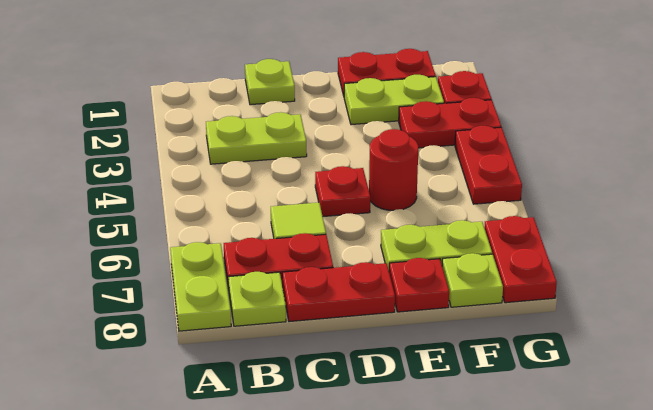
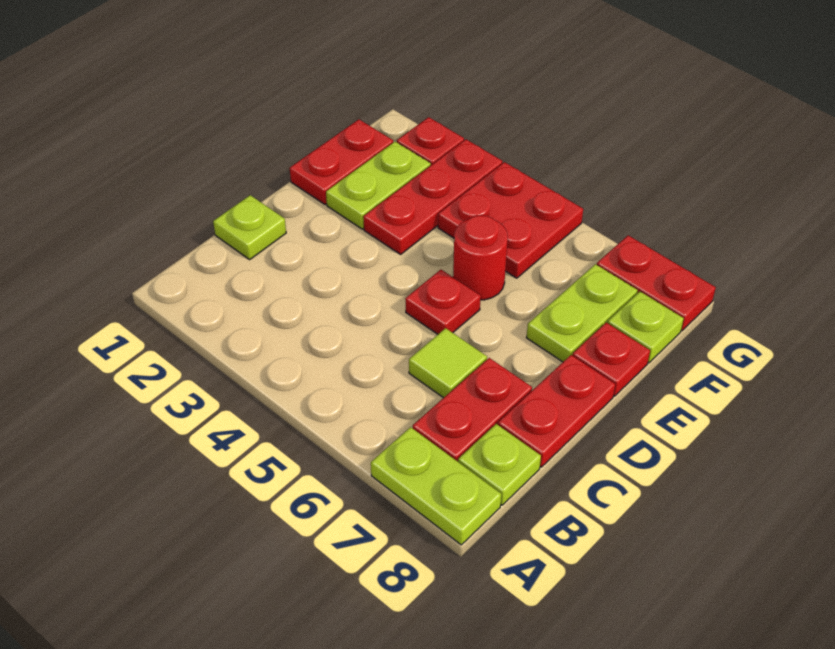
lime plate B3:C3 level 1 -> none
red plate F3:G3 level 1 -> red plate E3:G3 level 1
red plate G4:G5 level 1 -> red plate F4:G5 level 1

